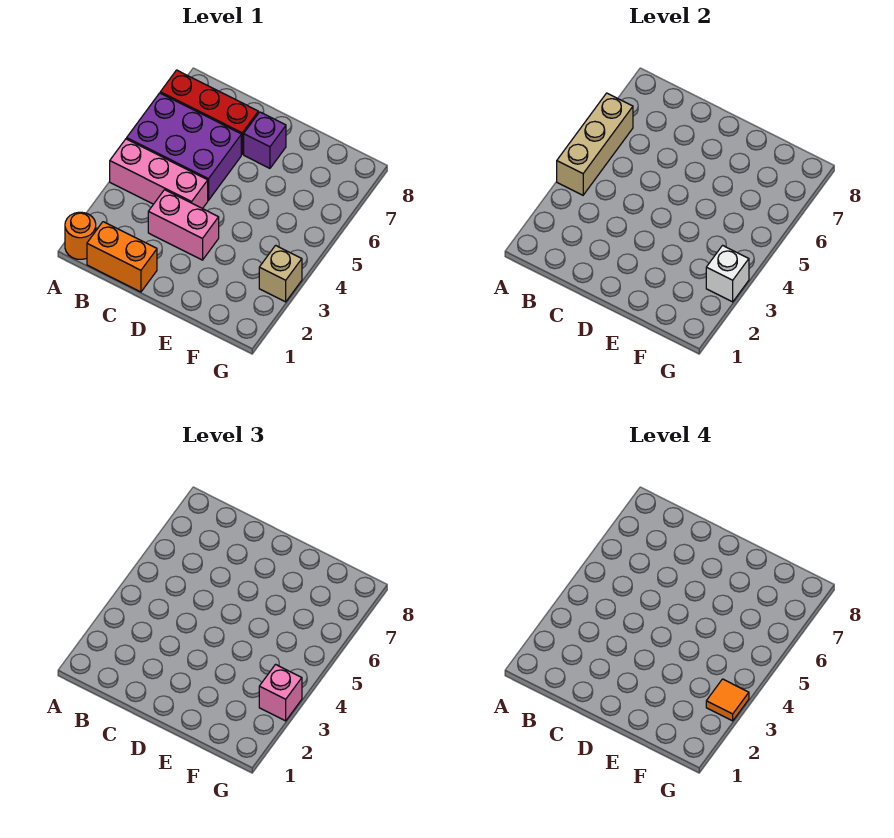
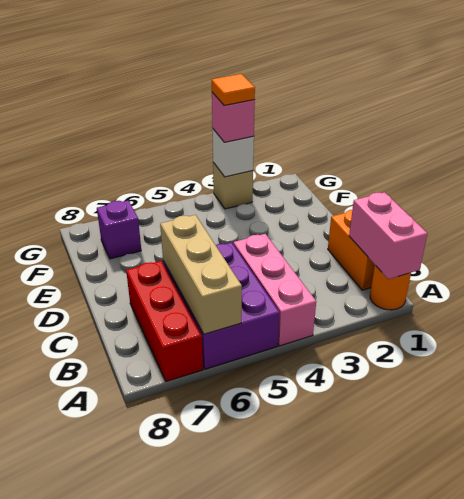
tan brick A4:A6 level 2 -> tan brick A6:C6 level 2
pink brick C3:D3 level 1 -> pink brick A1:B1 level 2
purple brick D7 level 1 -> purple brick F7 level 1

